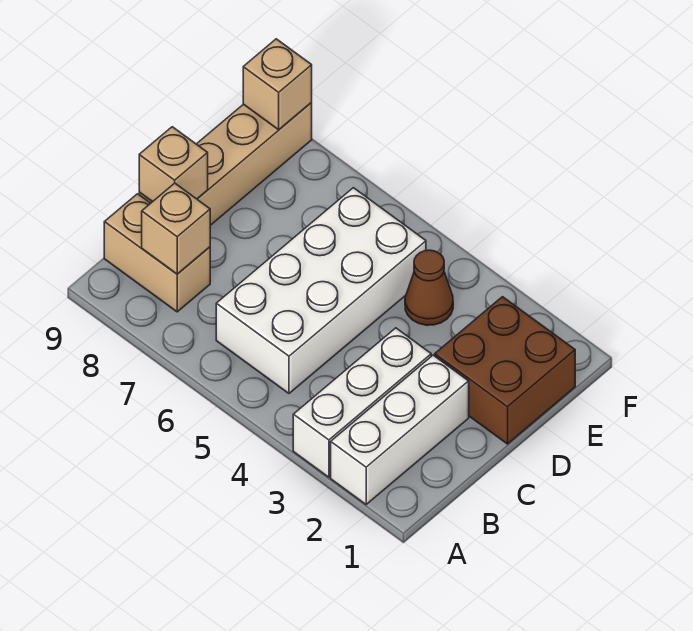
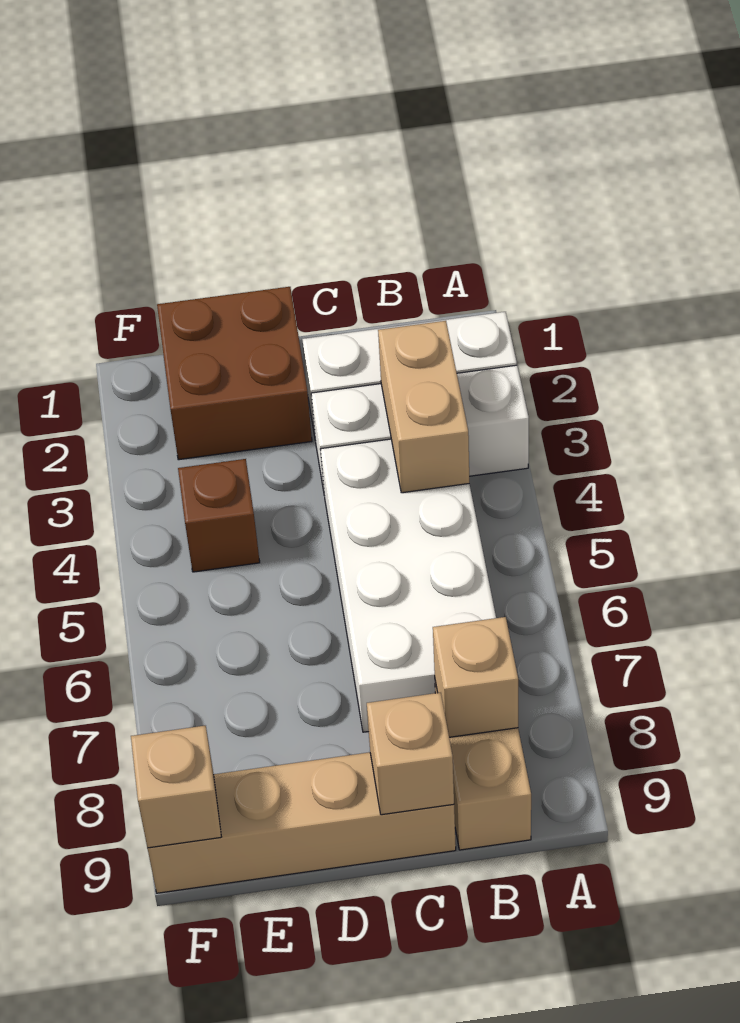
none -> tan brick B3:B4 level 2
white brick B5:E6 level 1 -> white brick B4:C7 level 1
brown cone E4 level 1 -> brown brick E4 level 1

